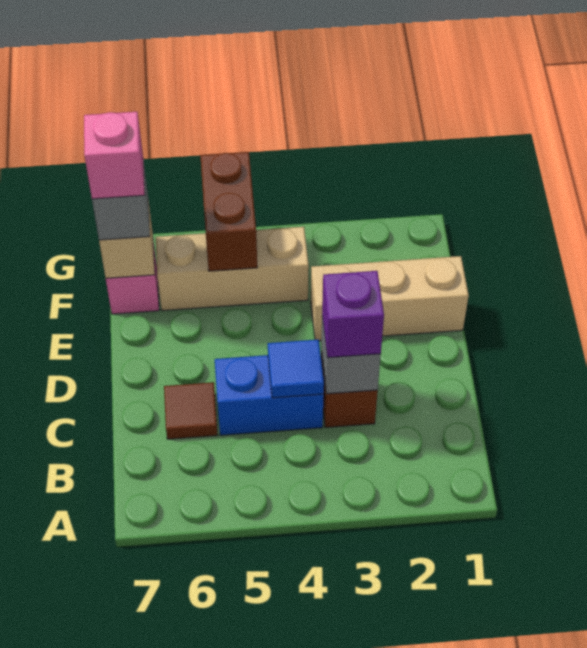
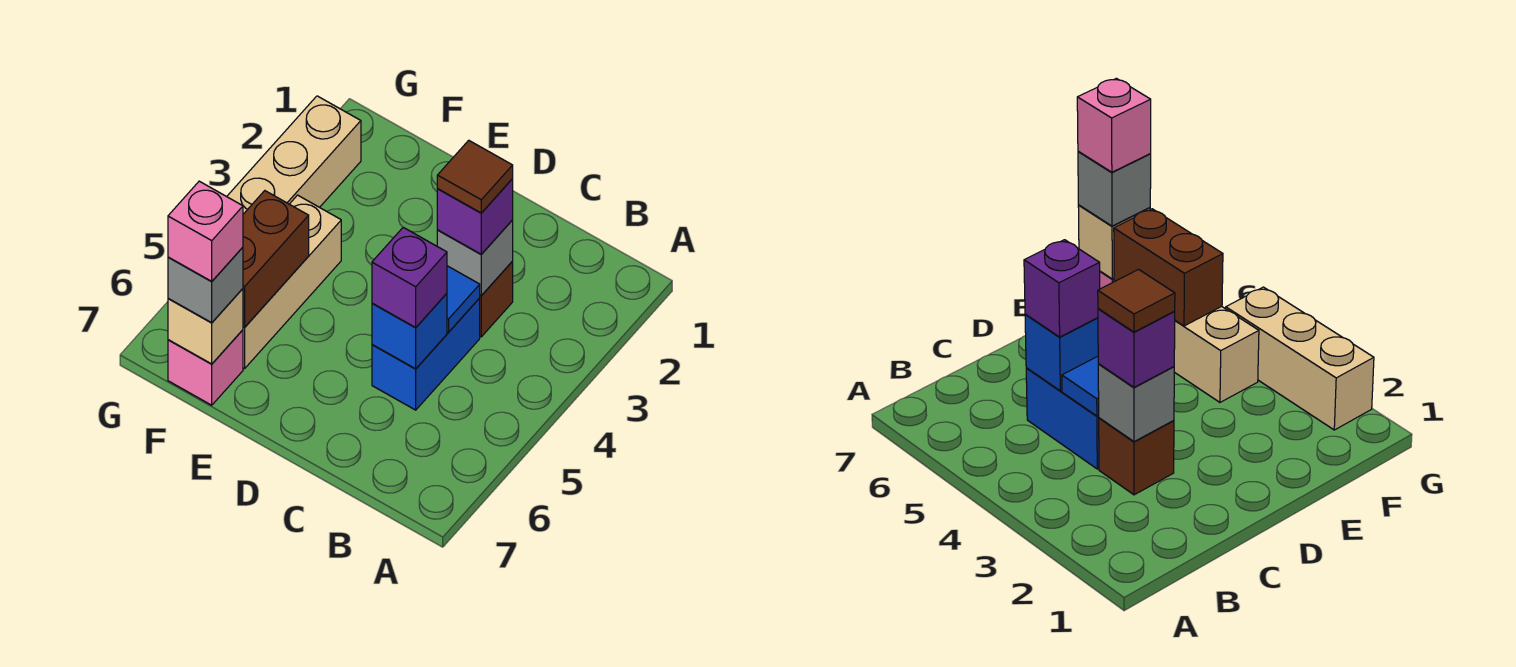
none -> blue brick C5 level 2
none -> purple brick C5 level 3
brown tile C6 level 1 -> brown tile C3 level 4
tan brick E1:E3 level 1 -> tan brick G2:G4 level 1
brown brick F5:G5 level 2 -> brown brick F5:F6 level 2

